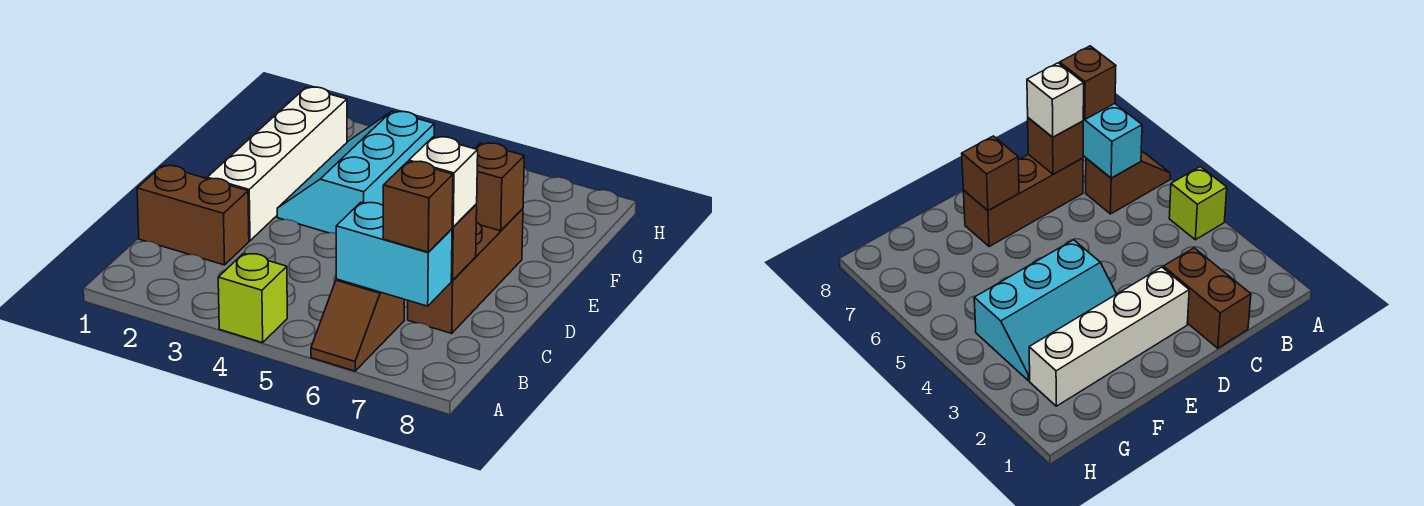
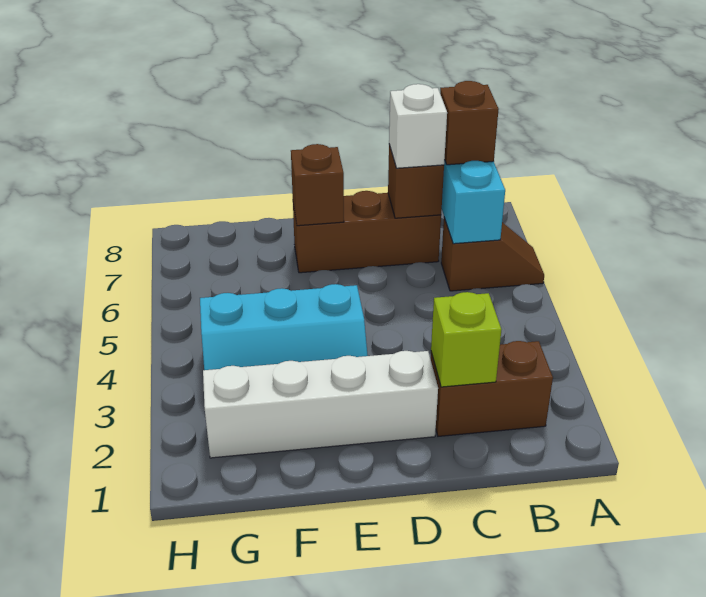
lime brick A4 level 1 -> lime brick C2 level 2
brown brick C1:C2 level 1 -> brown brick B2:C2 level 1

